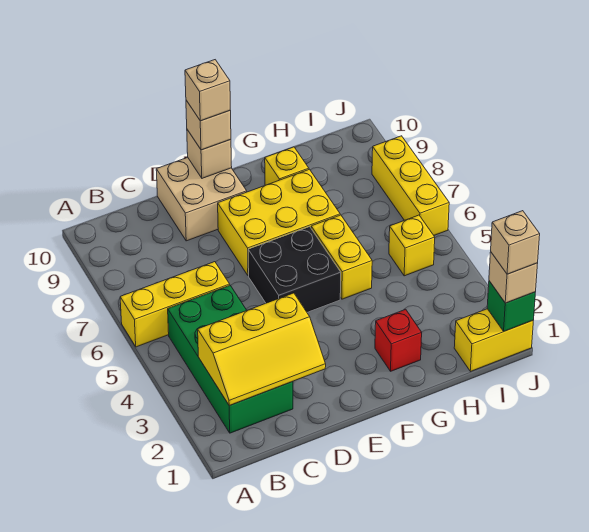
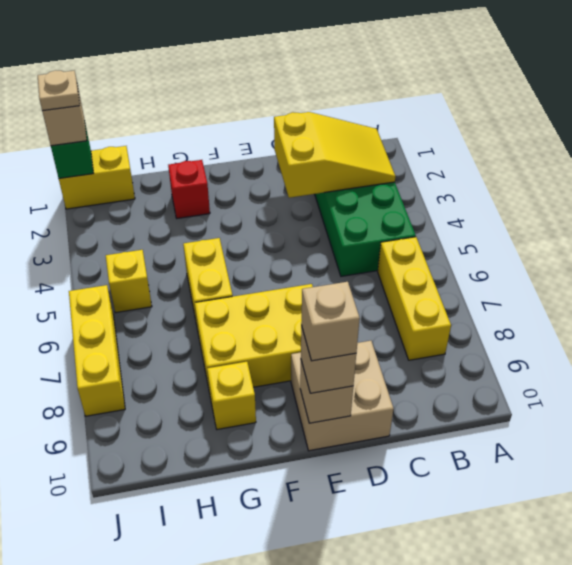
yellow brick A6:C6 level 1 -> yellow brick B6:B8 level 1
yellow slope B2:D3 level 2 top 3 -> yellow slope B2:D3 level 2 top D
black brick E5:F6 level 1 -> none
tan brick J1 level 4 -> tan plate J1 level 4

